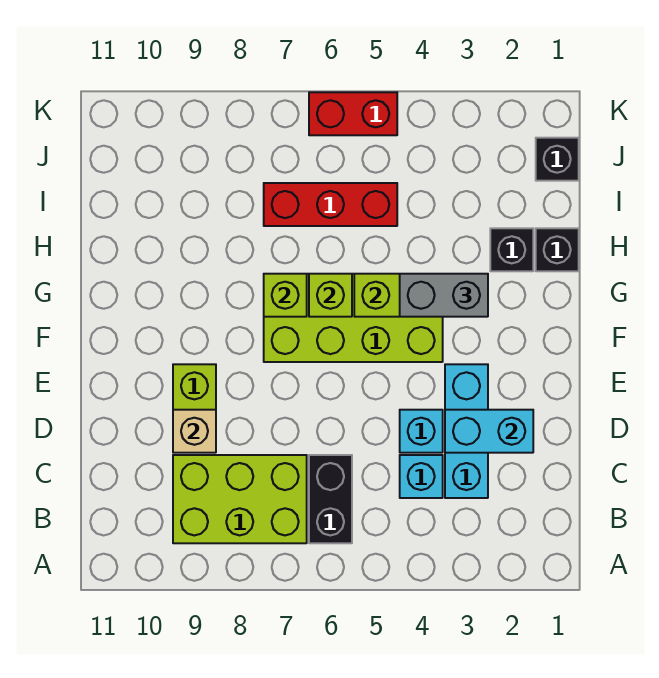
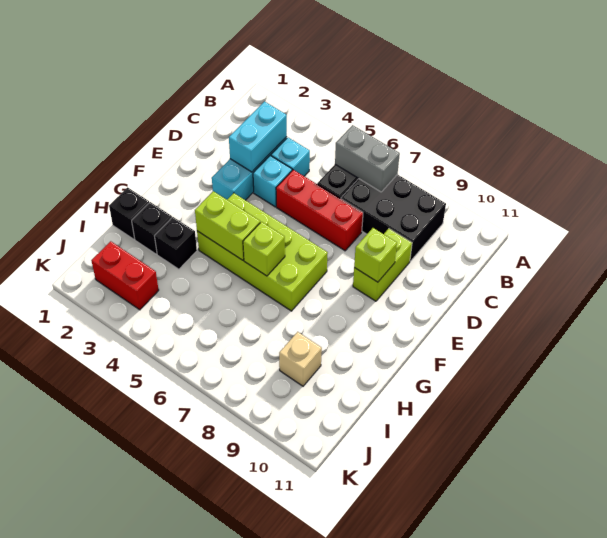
lime brick B7:C9 level 1 -> black brick B7:C9 level 1
cyan brick D2:D3 level 2 -> cyan brick C3:D3 level 2
tan brick D9 level 2 -> tan brick I9 level 1
grey brick G3:G4 level 3 -> grey brick B6:B7 level 2
lime brick G7 level 2 -> lime brick E9 level 2
red brick I5:I7 level 1 -> red brick D5:D7 level 1
black brick J1 level 1 -> black brick H3 level 1
red brick K5:K6 level 1 -> red brick J2:J3 level 1

